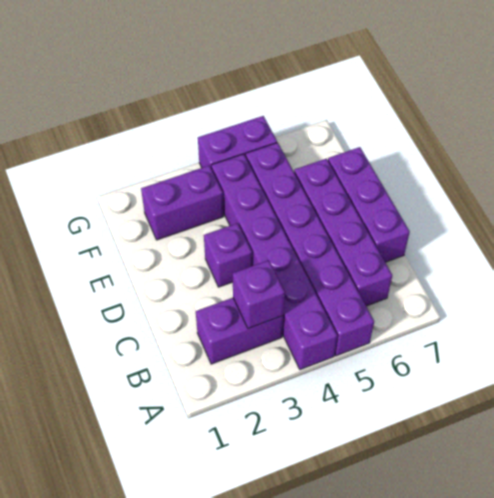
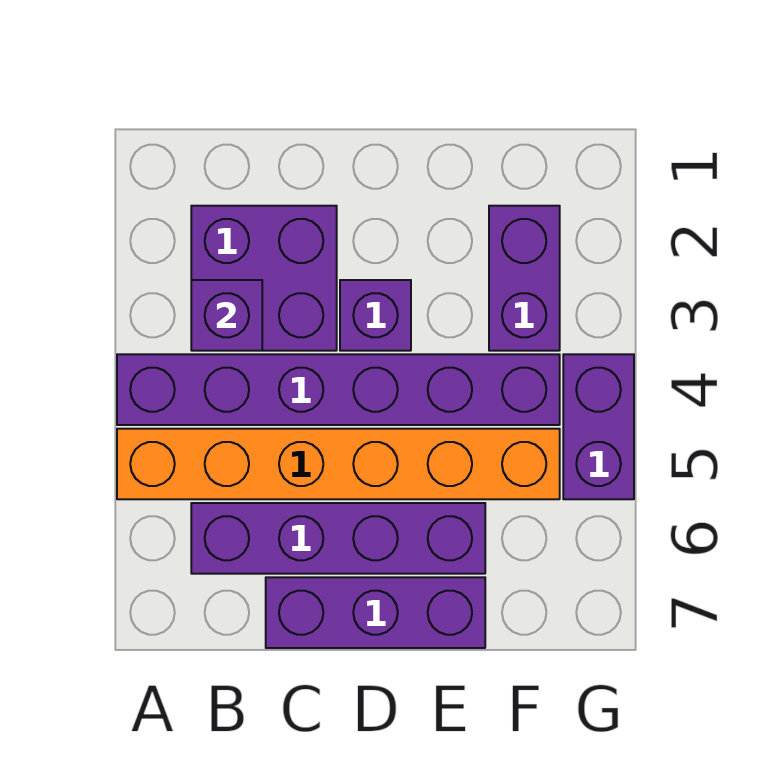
purple brick A5:F5 level 1 -> orange brick A5:F5 level 1
purple brick B2:B3 level 1 -> purple brick B2:C3 level 1

